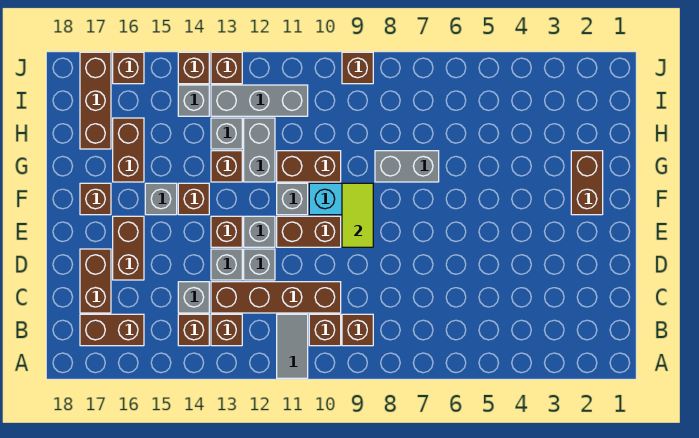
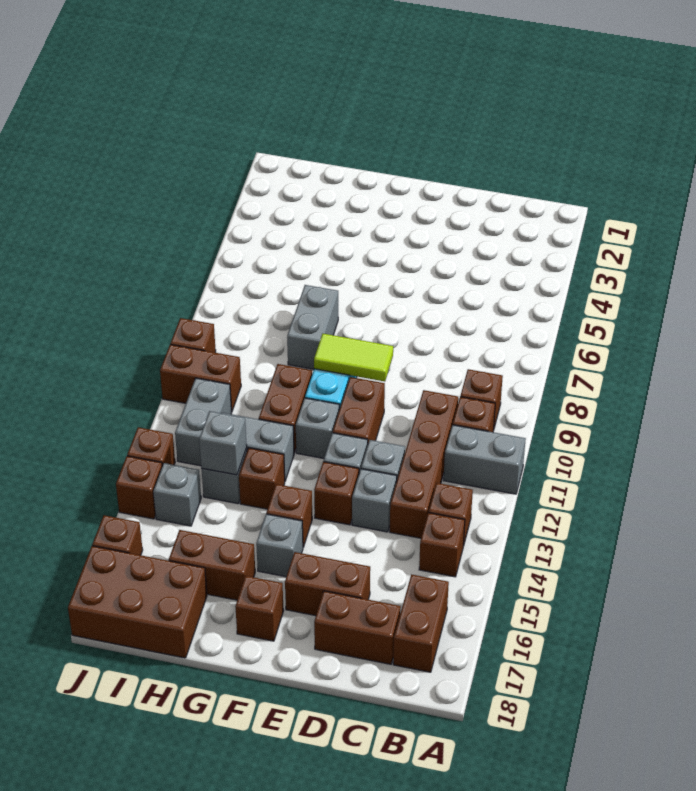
grey tile A11:B11 level 1 -> grey brick A11:B11 level 1
grey brick C14 level 1 -> grey brick H13 level 2
brown brick F2:G2 level 1 -> brown brick I10:J10 level 1
brown brick H17:J17 level 1 -> brown brick H17:J18 level 1
grey brick I11:I13 level 1 -> grey brick I11:I12 level 1

